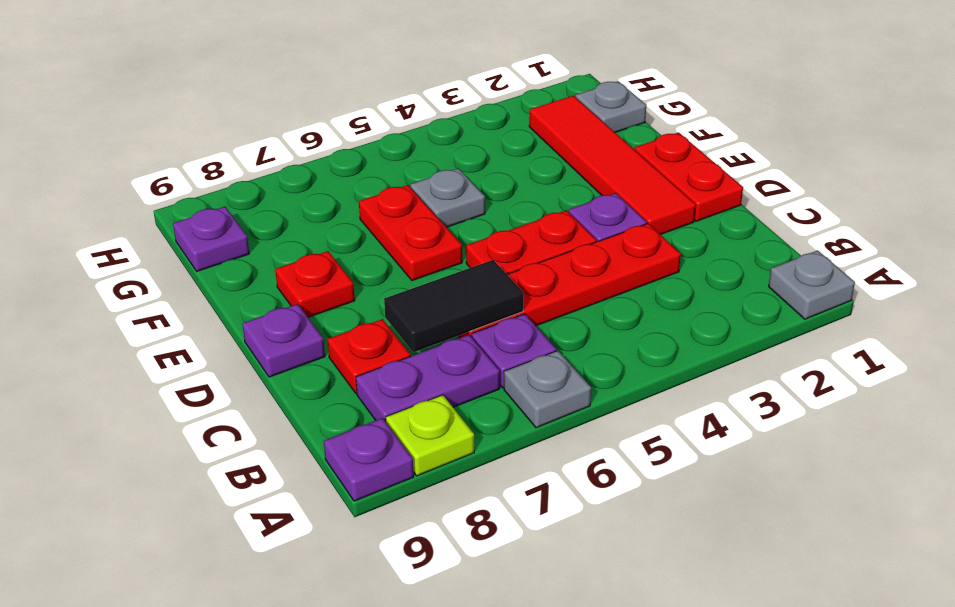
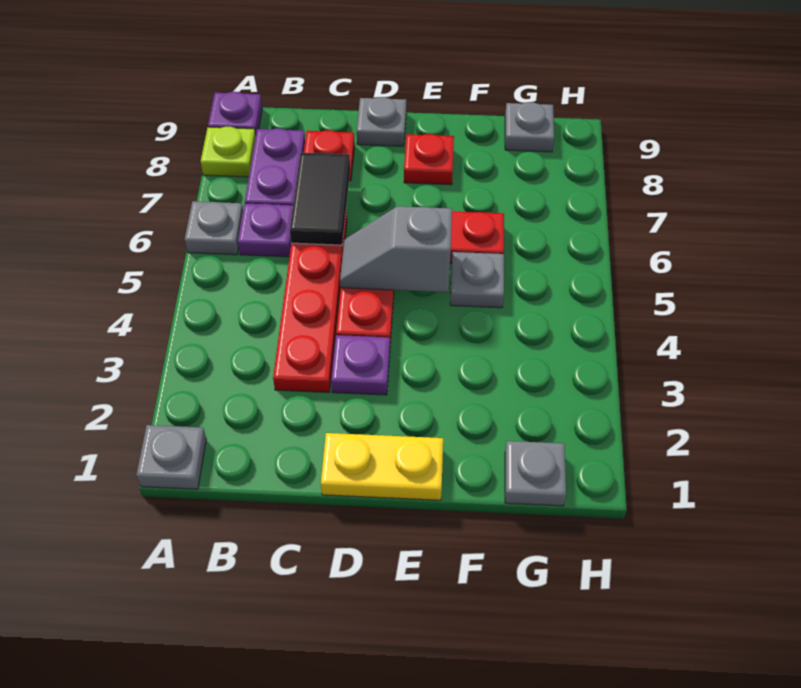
red plate D1:E1 level 1 -> yellow plate D1:E1 level 1
red tile D2:G2 level 1 -> none
none -> grey slope D5:E5 level 2 top E
purple plate D9 level 1 -> grey plate D9 level 1
purple plate G9 level 1 -> grey plate G9 level 1

